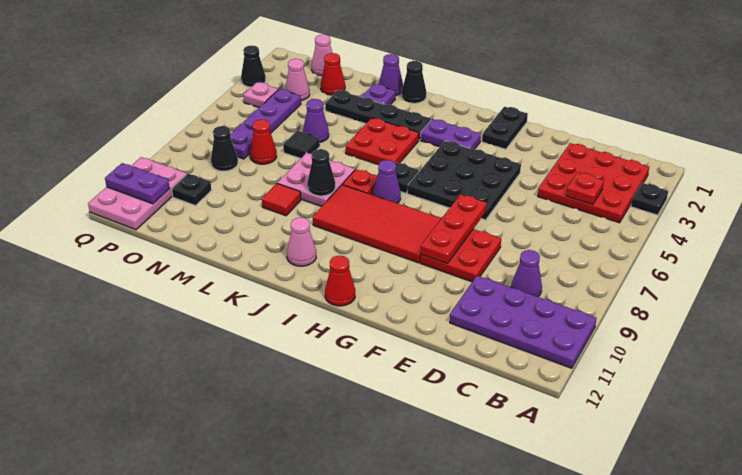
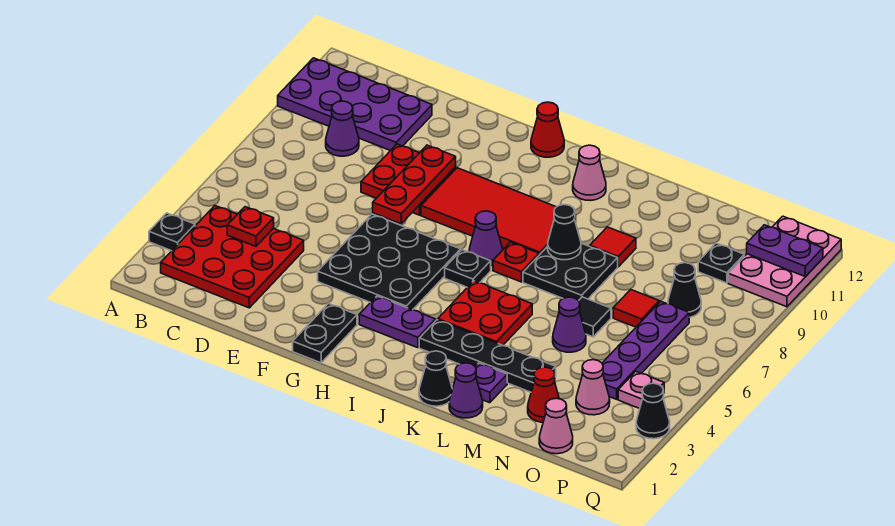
pink plate K7:L8 level 1 -> black plate K7:L8 level 1
red cone N7 level 1 -> red tile N7 level 1

